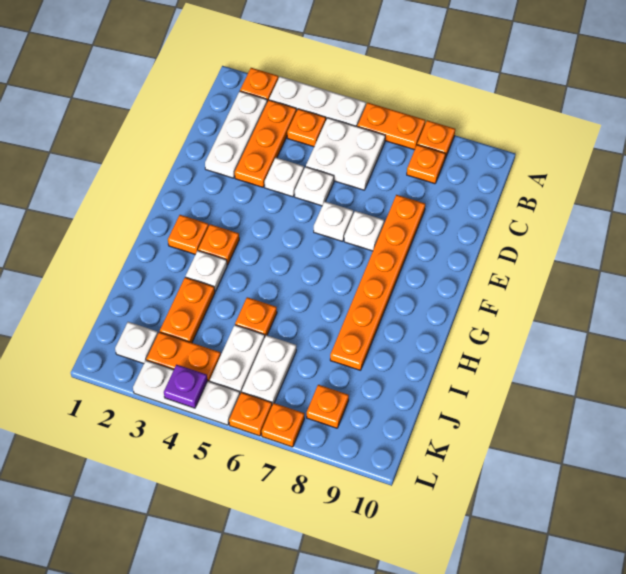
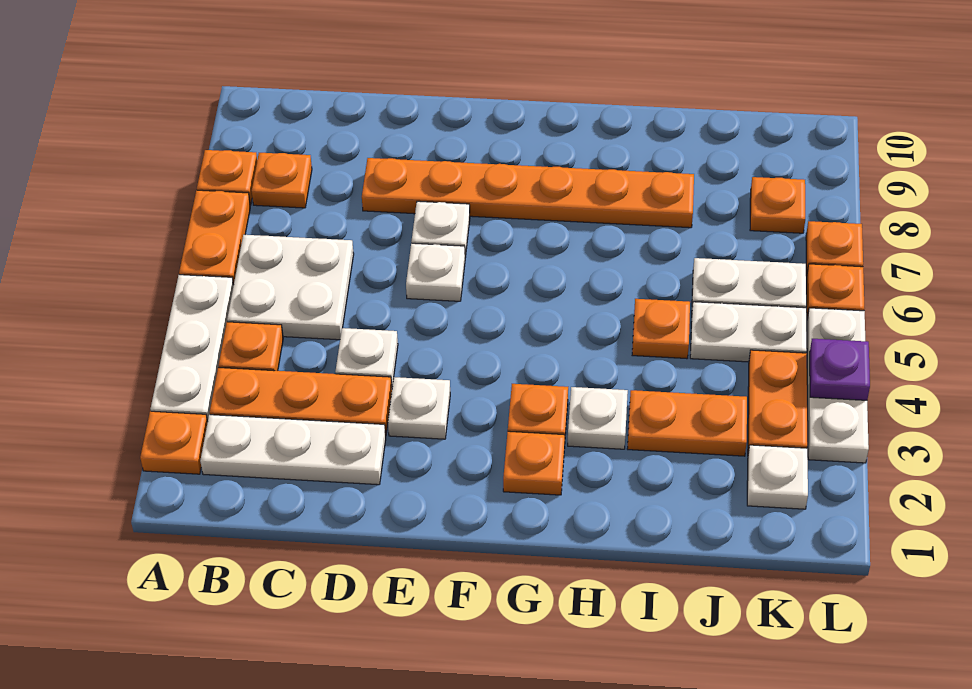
white plate D5 level 1 -> white plate E3 level 1

